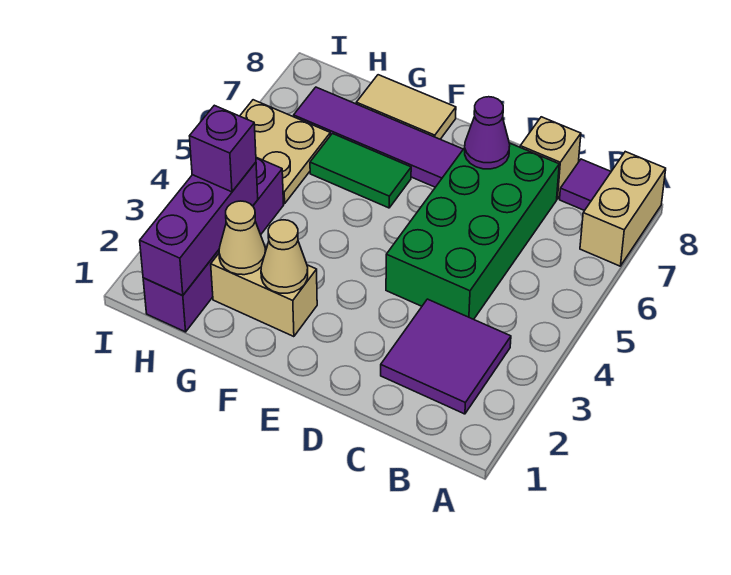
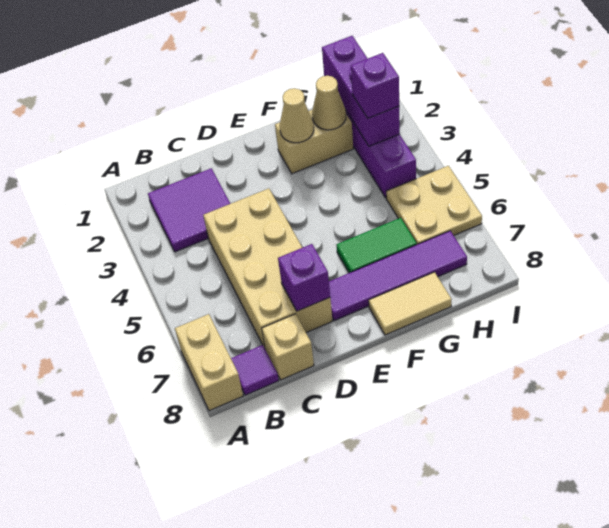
green brick C4:D7 level 1 -> tan brick C4:D7 level 1
purple cone D7 level 2 -> purple brick D7 level 2

